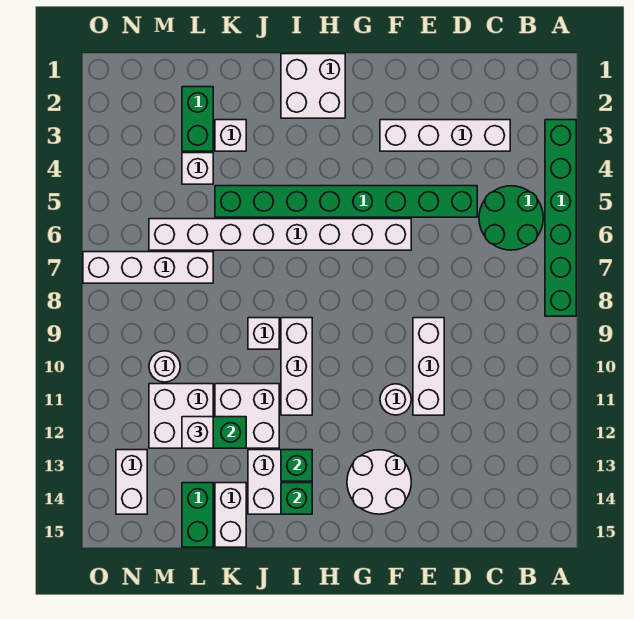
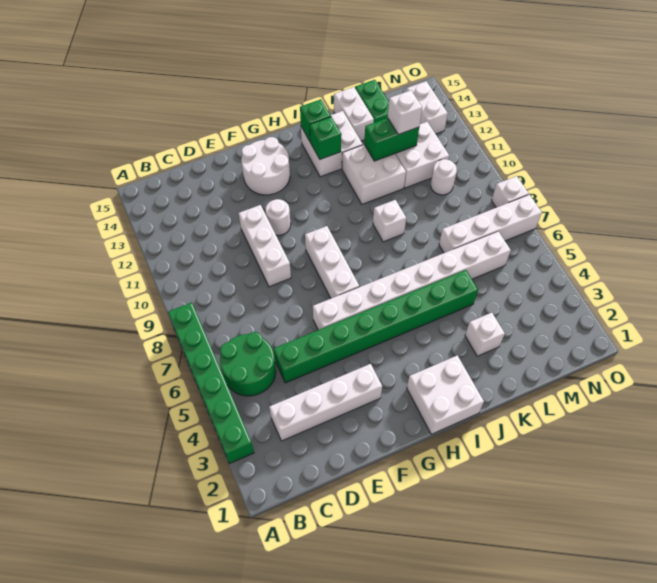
white brick I9:I11 level 1 -> white brick G7:G9 level 1
green brick L2:L3 level 1 -> none
white brick L4 level 1 -> white brick O8 level 1

